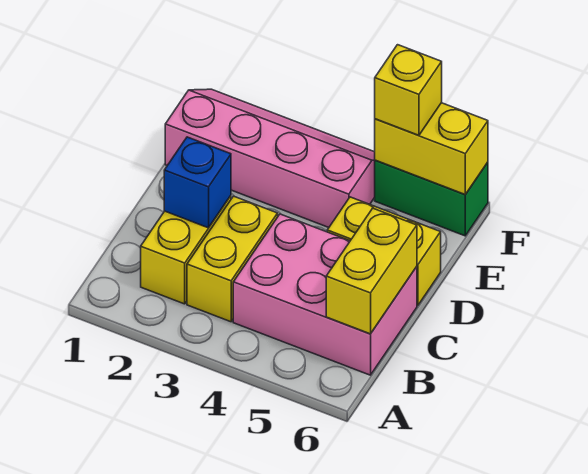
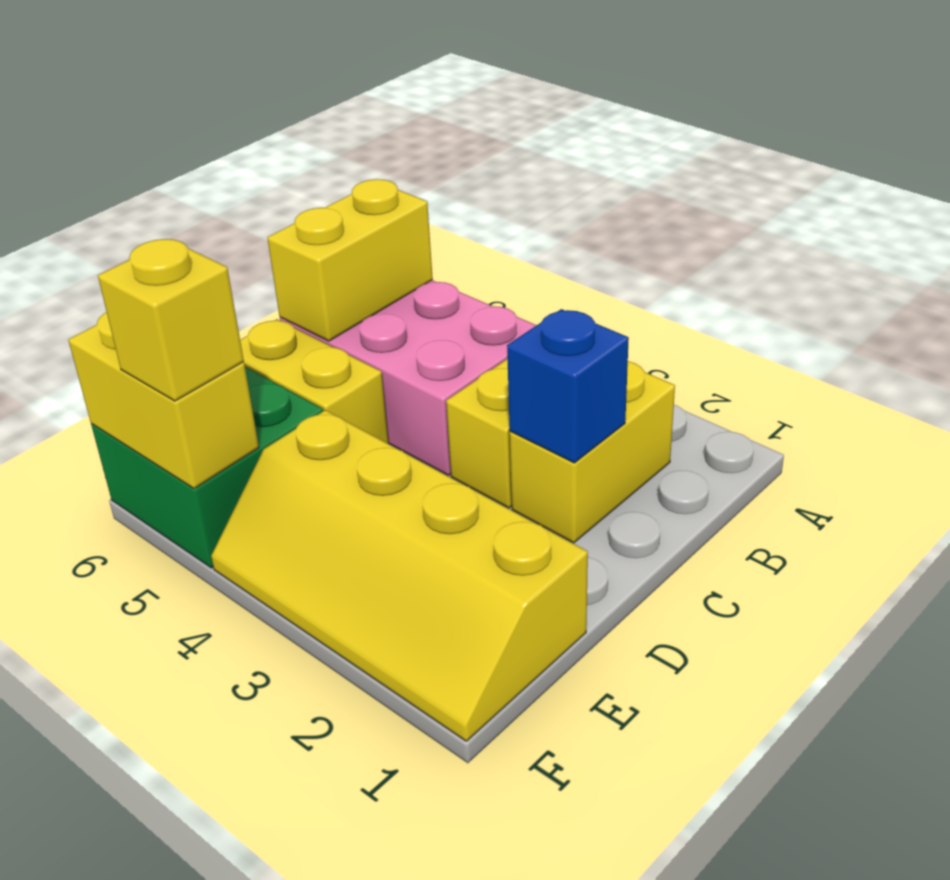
pink slope E1:F4 level 1 top E -> yellow slope E1:F4 level 1 top E
green brick F5:F6 level 1 -> green brick E5:F6 level 1

